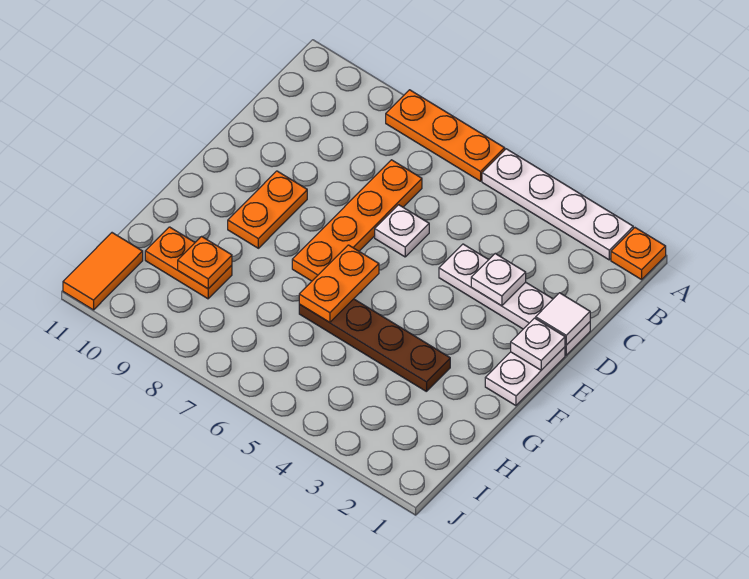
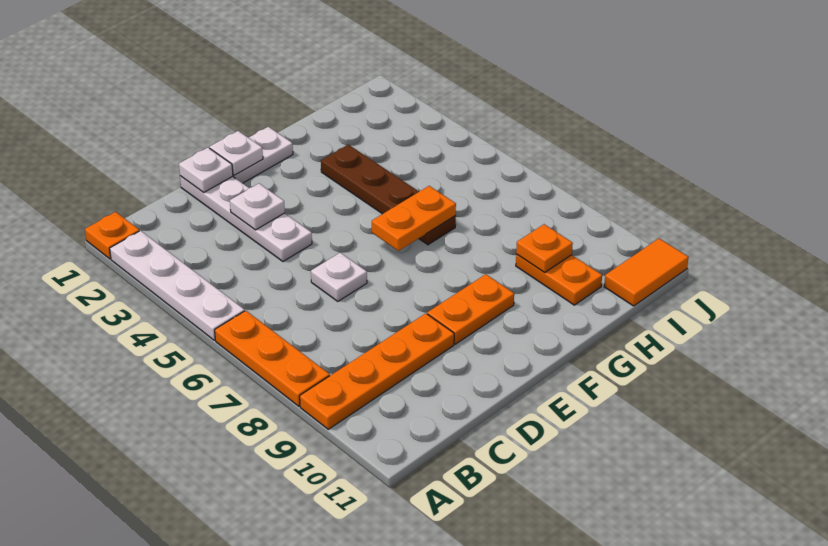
orange plate C7:F7 level 1 -> orange plate A9:D9 level 1
white tile D1 level 2 -> white plate D1 level 2

